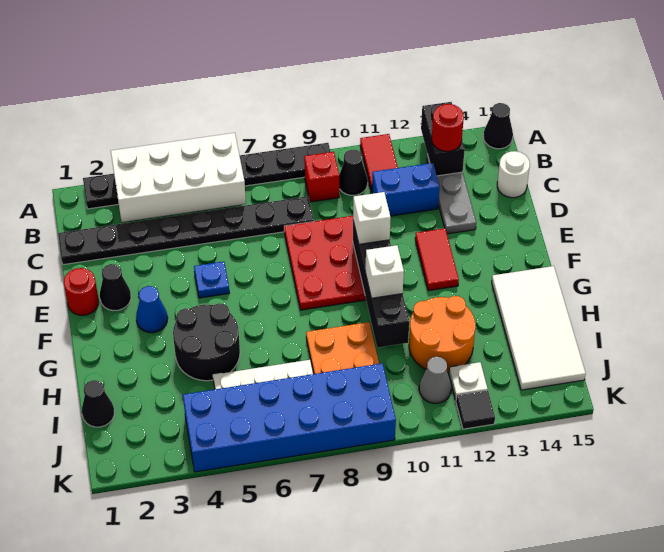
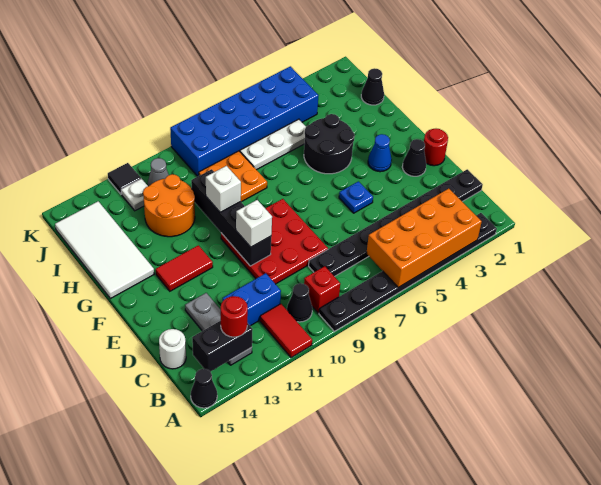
white brick A3:B6 level 2 -> orange brick A3:B6 level 2
black brick A13:B13 level 2 -> black brick B13:B14 level 2
red tile E12:F12 level 1 -> red tile F12:F13 level 1

